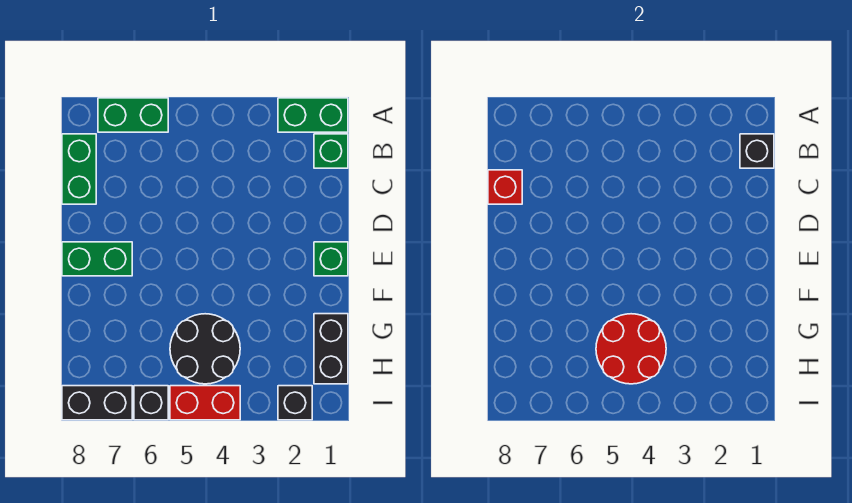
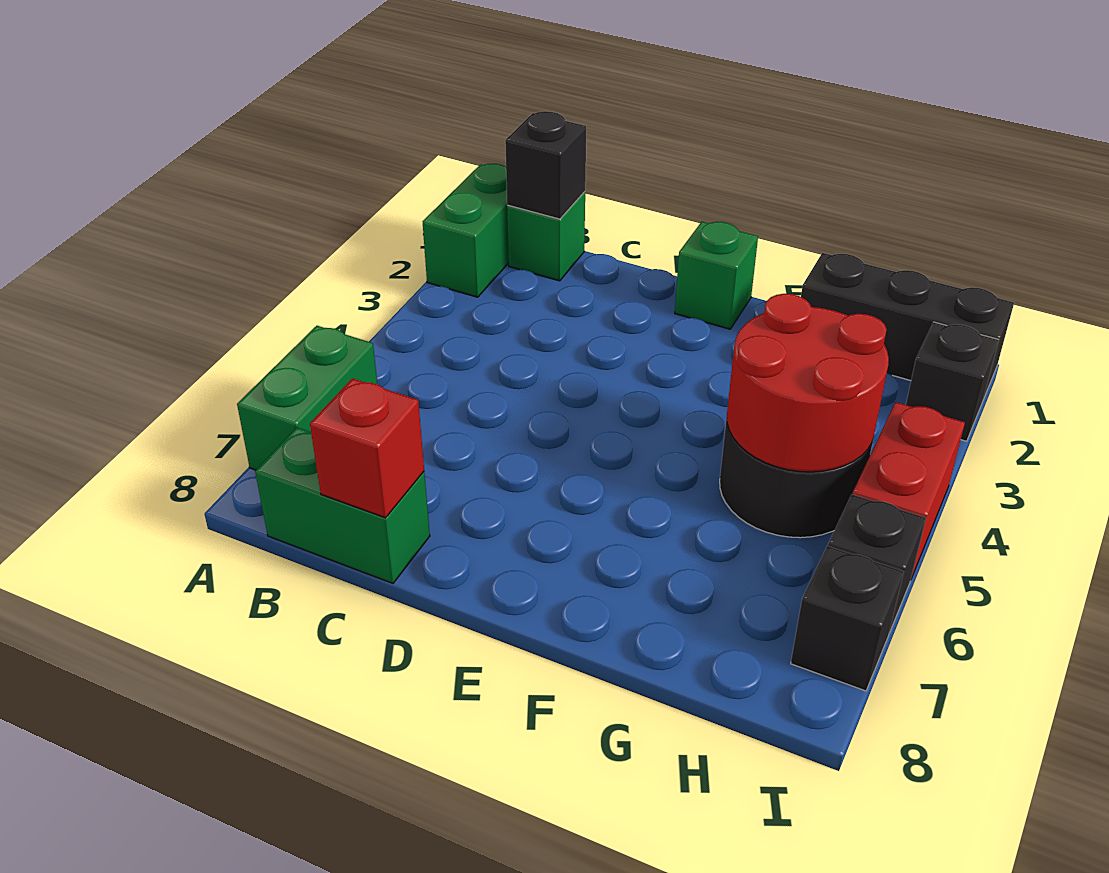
green brick E7:E8 level 1 -> none
black brick G1:H1 level 1 -> black brick G1:I1 level 1
black brick I7:I8 level 1 -> black brick I7 level 1

